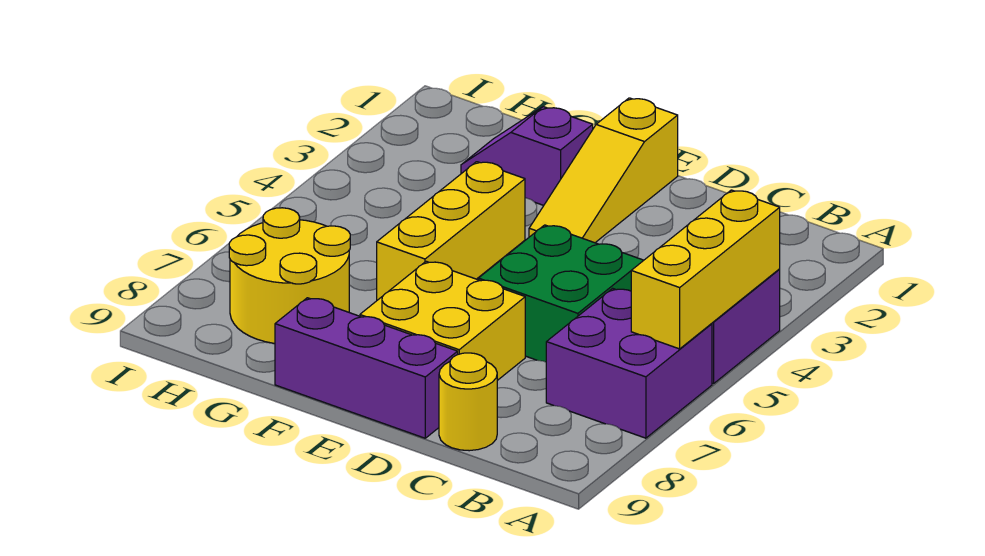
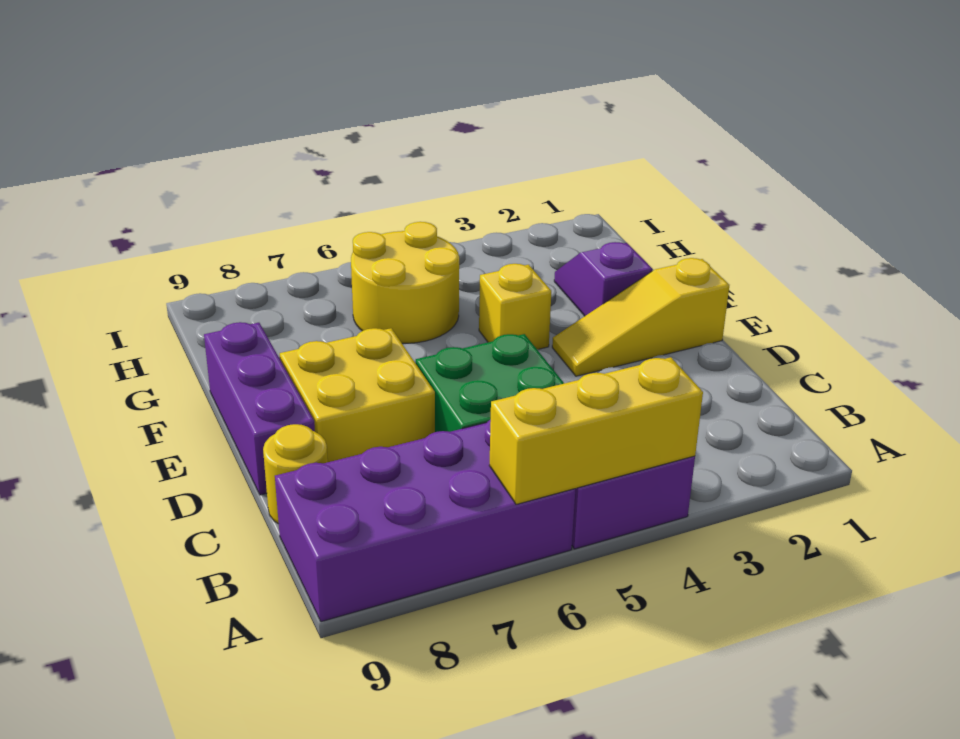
purple brick A6:B7 level 1 -> purple brick A6:B9 level 1
yellow brick F4:F6 level 1 -> yellow brick F4 level 1
yellow round brick G7:H8 level 1 -> yellow round brick G5:H6 level 1

